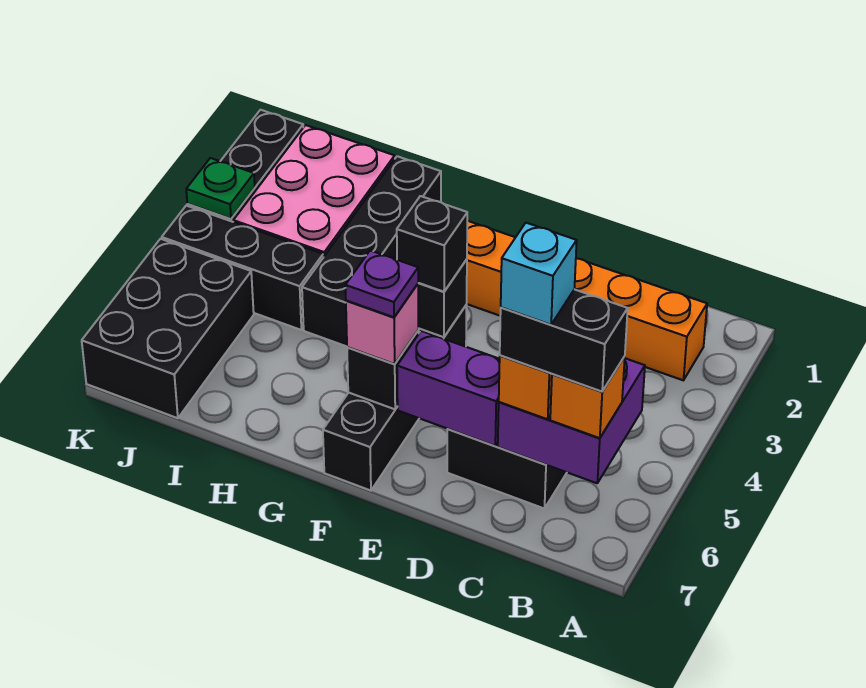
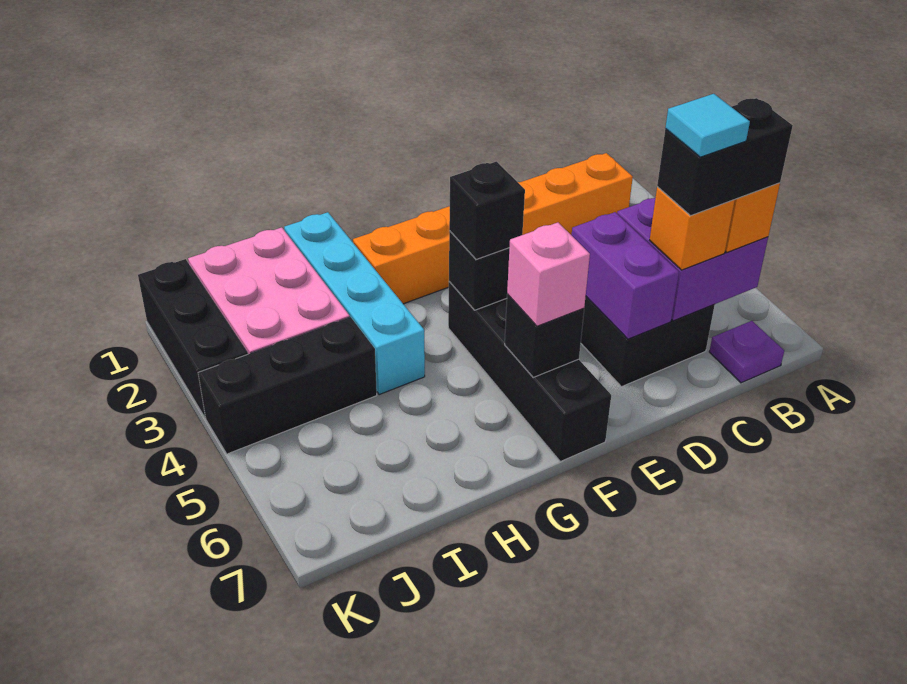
cyan brick C6 level 5 -> cyan tile C6 level 5
purple brick D6:E6 level 2 -> purple brick D5:D6 level 2
purple plate F6 level 4 -> purple plate B7 level 1
black brick H1:H4 level 1 -> cyan brick H1:H4 level 1
black brick J5:K7 level 1 -> none
green plate K3 level 2 -> none

